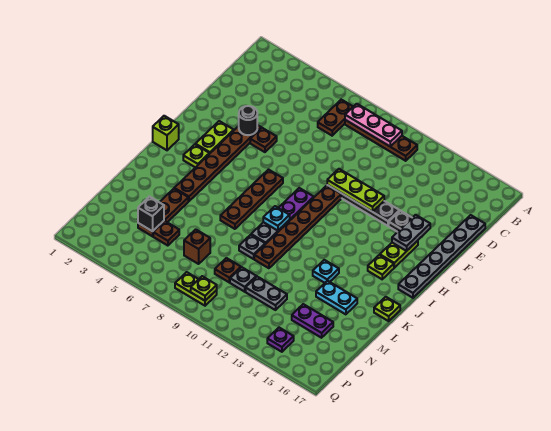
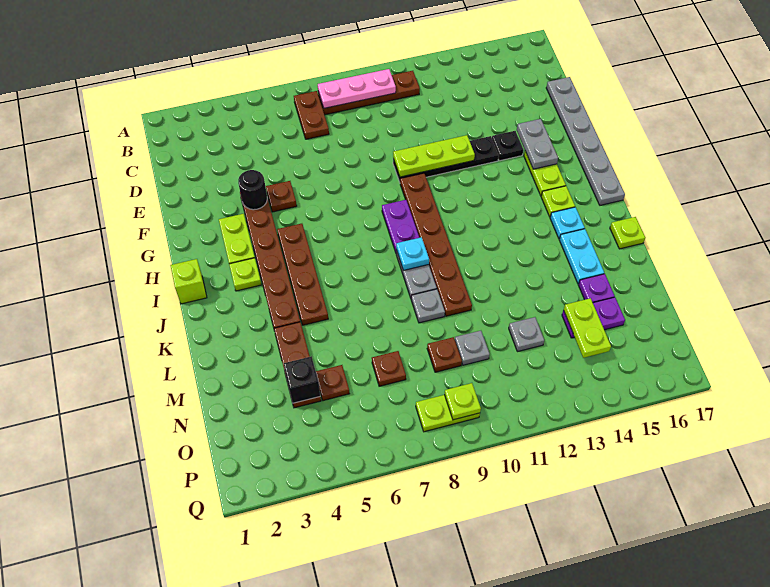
brown plate H7:K7 level 1 -> brown plate H5:K5 level 1
cyan plate K13 level 1 -> cyan plate J15 level 1
cyan plate L14:L15 level 1 -> cyan plate K15:L15 level 1
brown brick N7 level 1 -> brown plate N7 level 1
grey plate N11:N12 level 1 -> grey plate N12 level 1
none -> lime plate N14:O14 level 2
purple plate P14 level 1 -> purple plate M15 level 1

